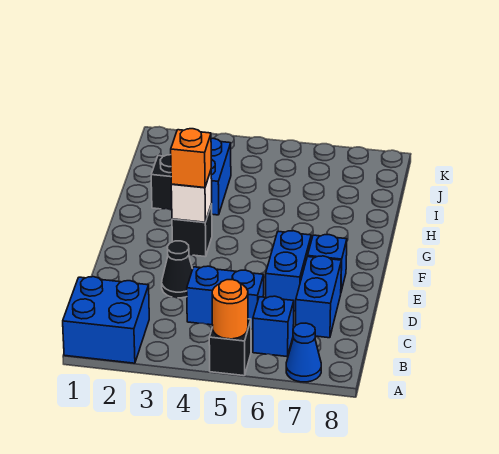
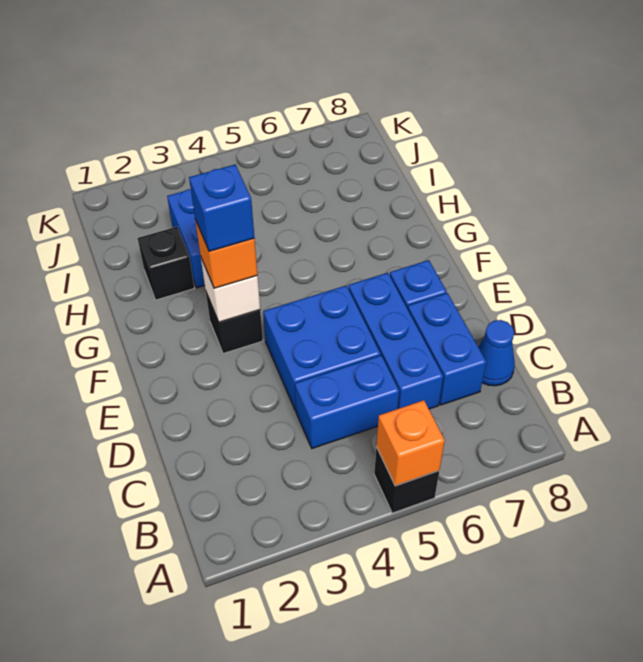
blue brick A1:B2 level 1 -> blue brick D4:E5 level 1
orange round brick A5 level 2 -> orange brick A5 level 2
blue cone A7 level 1 -> blue cone C8 level 1
blue brick B6 level 1 -> blue brick F3 level 4
black cone D3 level 1 -> none
blue brick D6:E6 level 1 -> blue brick C6:E6 level 1

